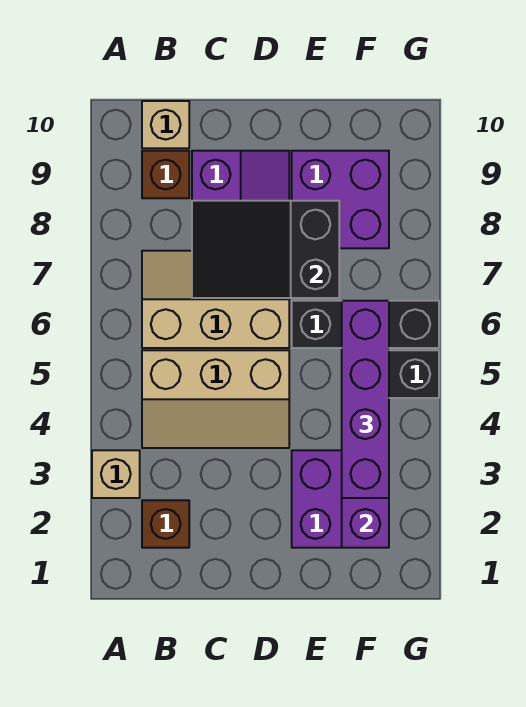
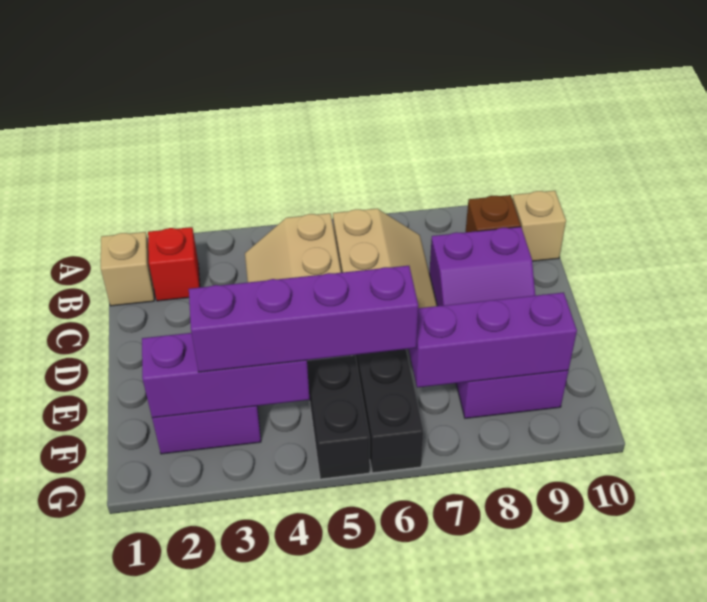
tan brick A3 level 1 -> tan brick B1 level 1
brown brick B2 level 1 -> red brick B2 level 1
black slope C7:E8 level 2 top E -> none
none -> purple brick F7:F9 level 2

